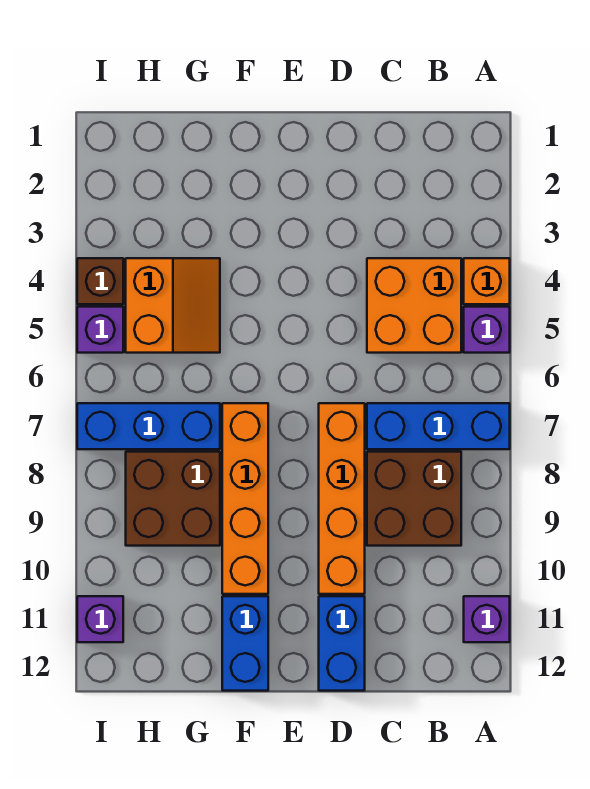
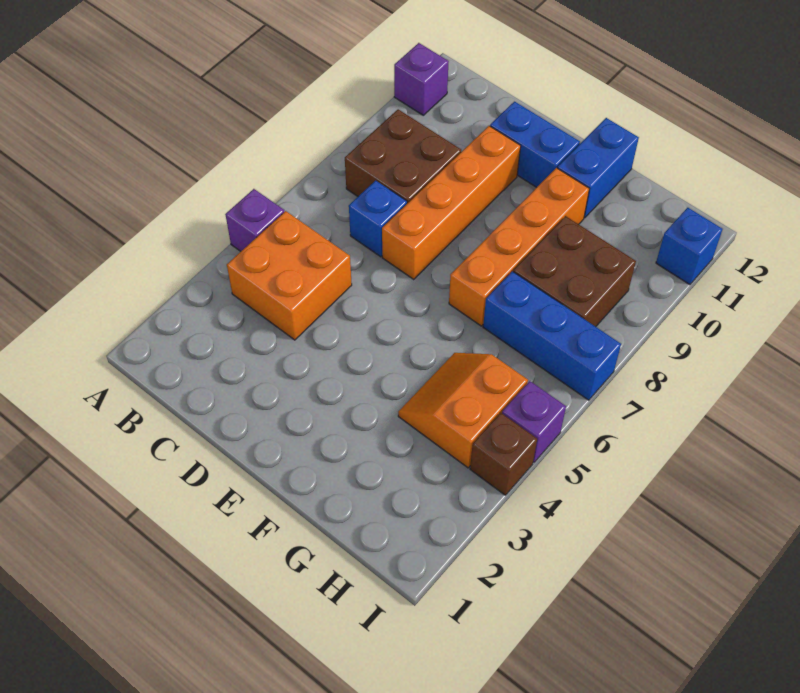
orange brick A4 level 1 -> none
blue brick A7:C7 level 1 -> blue brick C7 level 1
blue brick D11:D12 level 1 -> blue brick D11:E11 level 1
purple brick I11 level 1 -> blue brick I11 level 1

